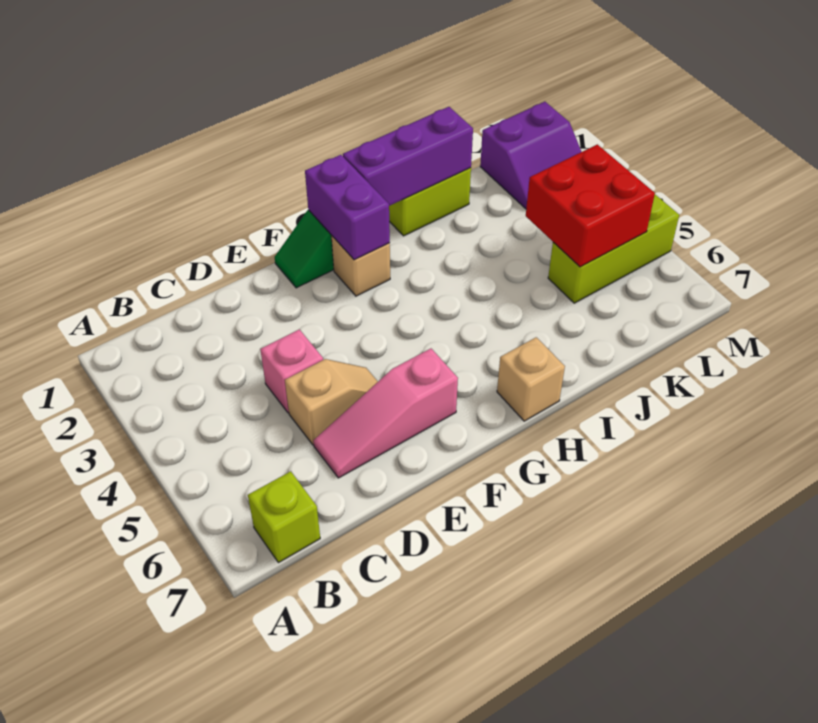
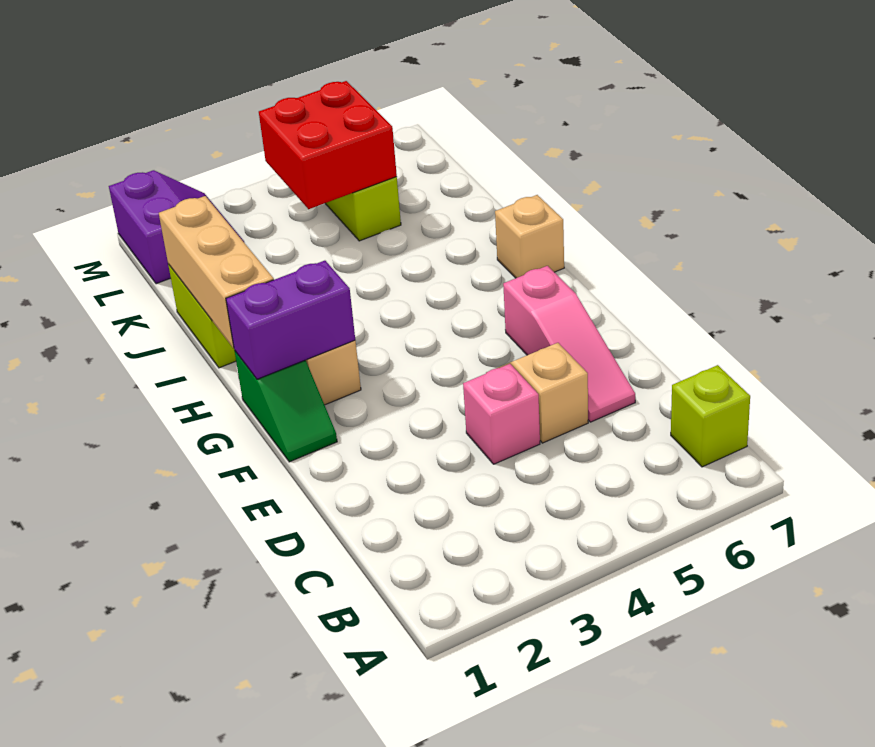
purple brick H1:J1 level 2 -> tan brick H1:J1 level 2

